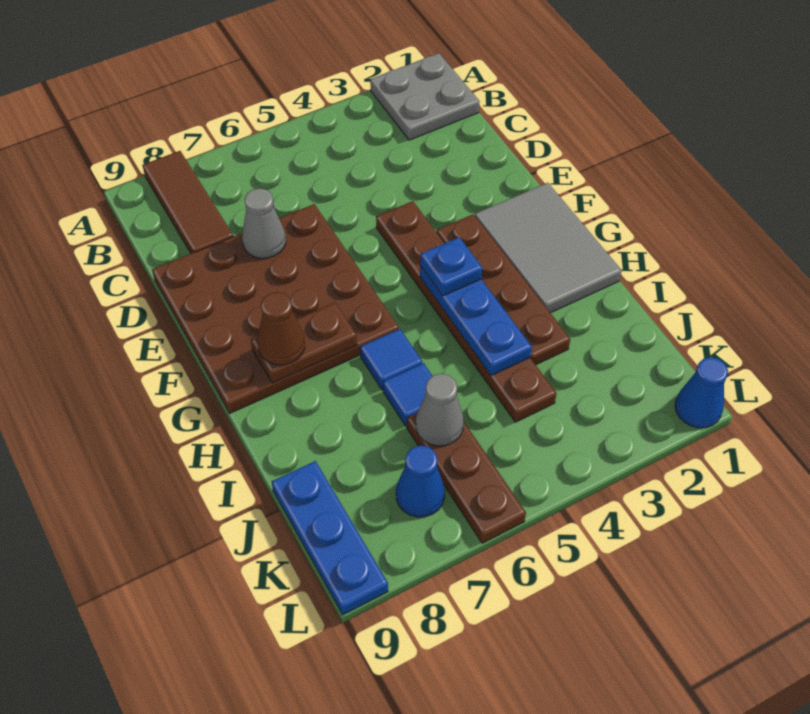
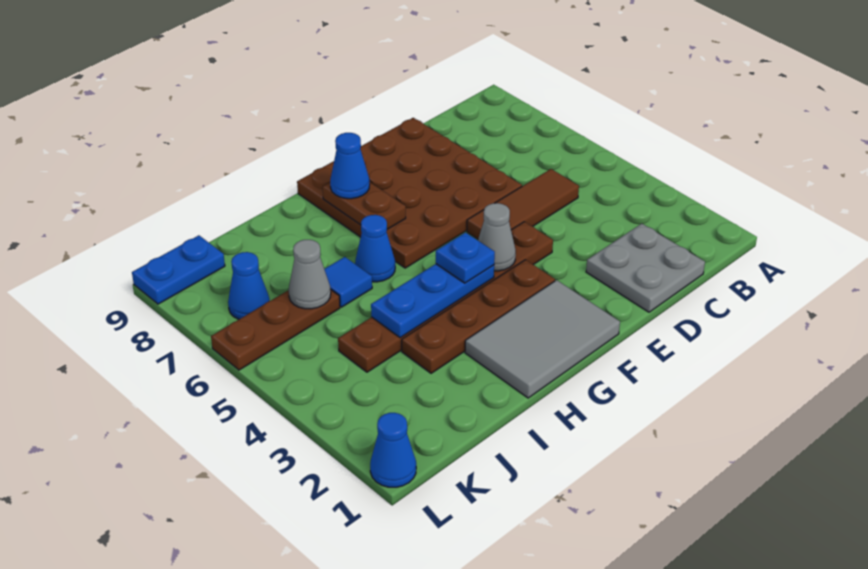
grey plate A1:B2 level 1 -> grey plate C1:D2 level 1
brown tile A8:C8 level 1 -> brown tile C5:E5 level 1
grey cone D7 level 2 -> grey cone F4 level 2
brown cone G8 level 3 -> blue cone G8 level 3
blue tile H6 level 1 -> blue cone H6 level 1
blue plate J9:L9 level 1 -> blue plate K9:L9 level 1

